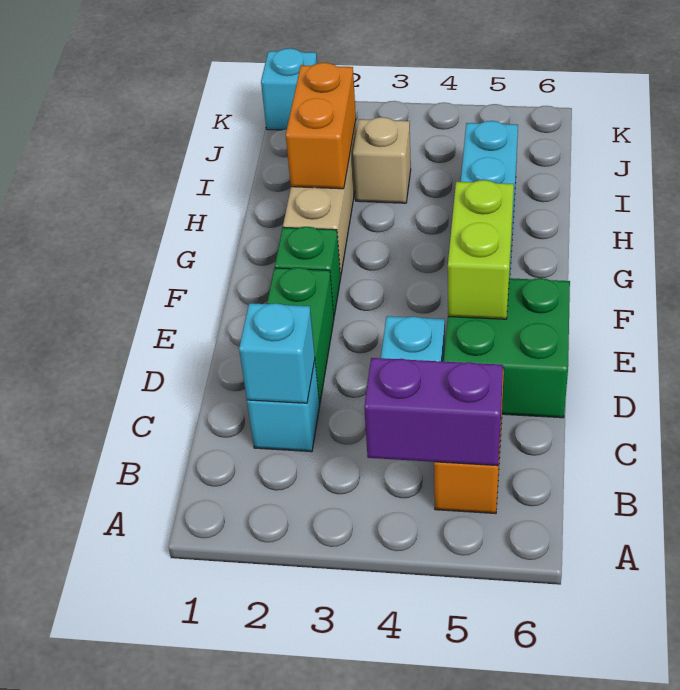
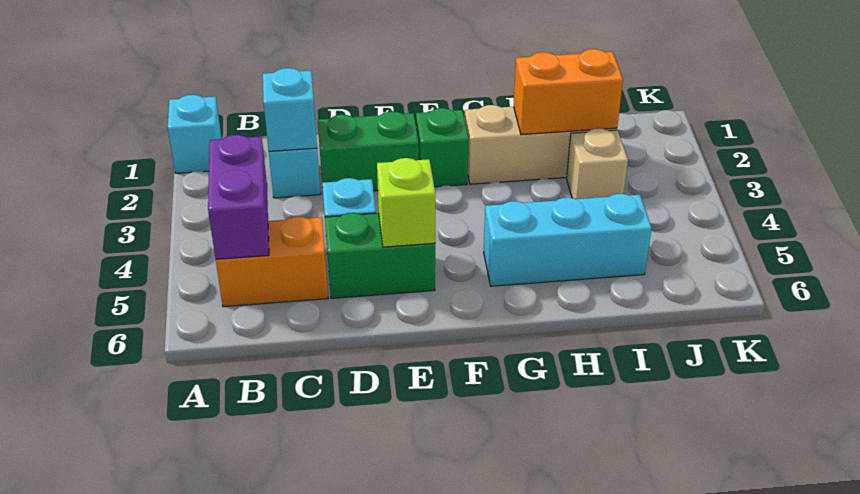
green brick D5:E6 level 1 -> green brick D5:E5 level 1
lime brick E5:F5 level 2 -> lime brick E5 level 2
cyan brick K1 level 1 -> cyan brick A1 level 1

